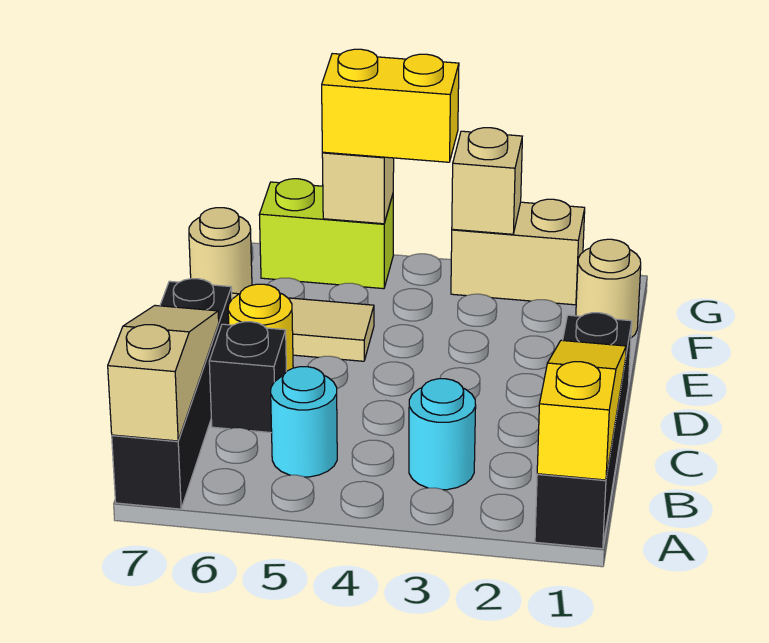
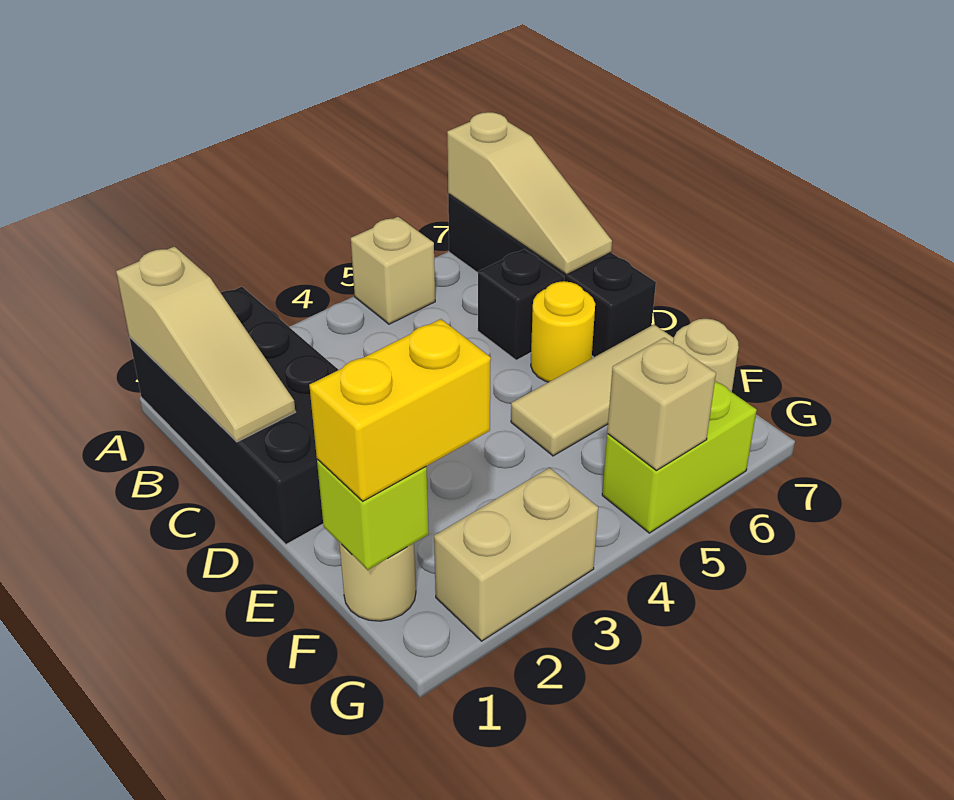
black brick A1:D1 level 1 -> black brick A1:D2 level 1
yellow slope A1:C1 level 2 top A -> tan slope A1:C1 level 2 top A
cyan round brick B3 level 1 -> none
cyan round brick B5 level 1 -> none
none -> lime brick F1 level 2
tan brick G3 level 2 -> tan brick A5 level 1
yellow brick G4:G5 level 3 -> yellow brick F1:F2 level 3

